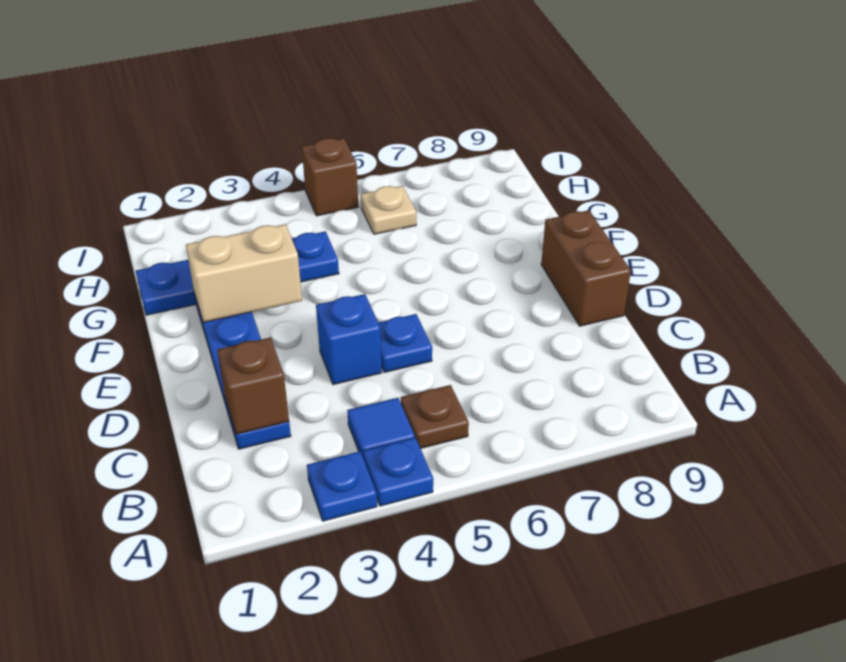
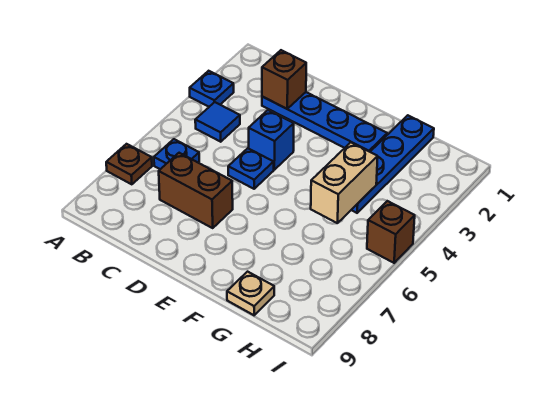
blue plate A4 level 1 -> blue plate B6 level 1
brown plate B5 level 1 -> brown plate A7 level 1
brown brick D9:E9 level 1 -> brown brick C7:D7 level 1
tan brick F2:F3 level 2 -> tan brick G4:G5 level 2
tan plate H6 level 1 -> tan plate G9 level 1

